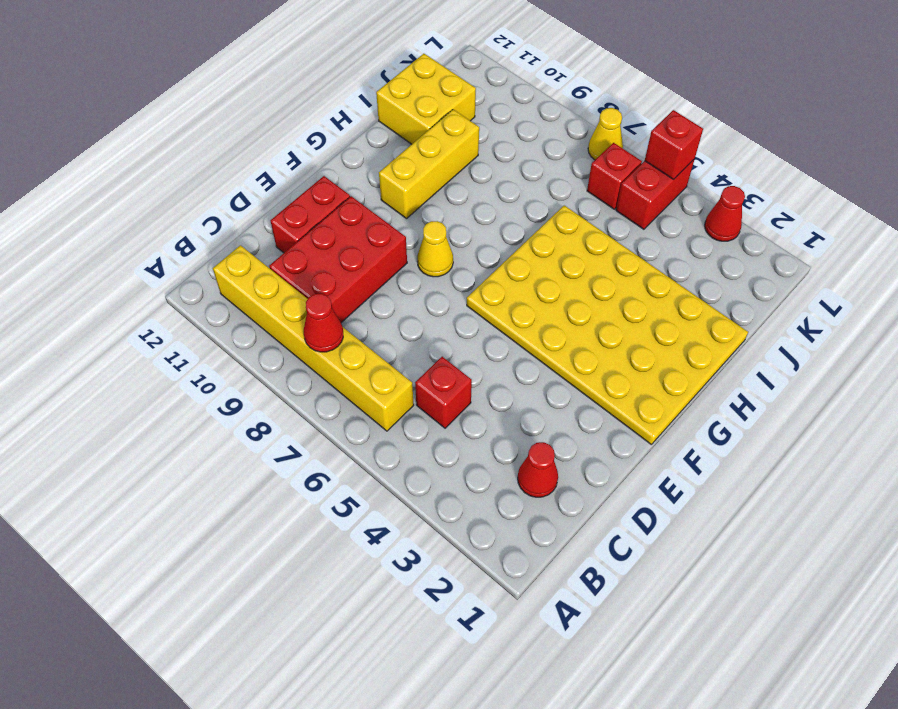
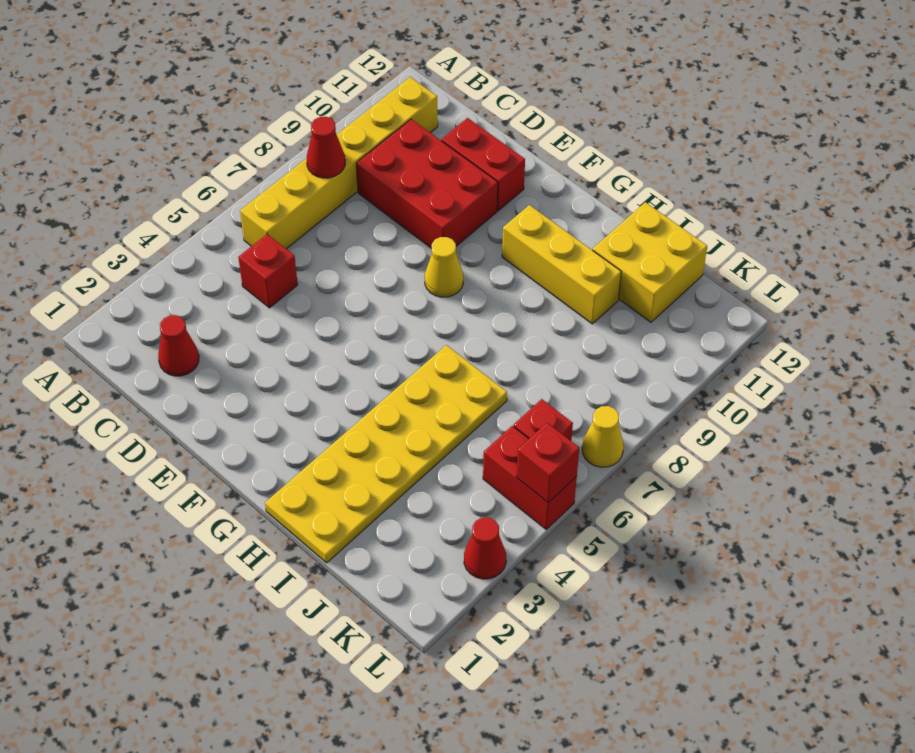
yellow plate F1:I6 level 1 -> yellow plate H1:I6 level 1

